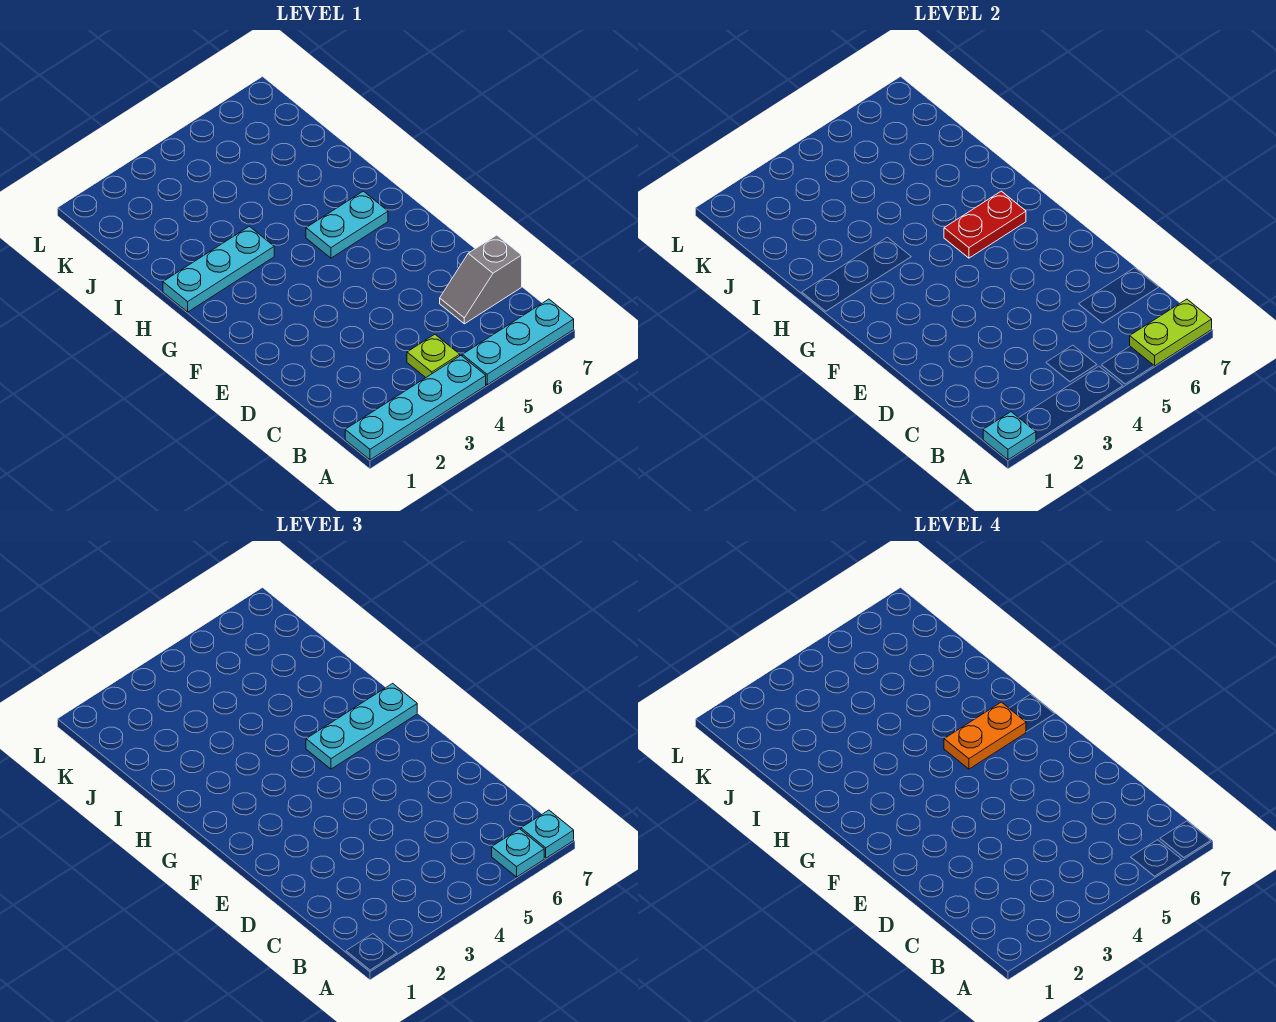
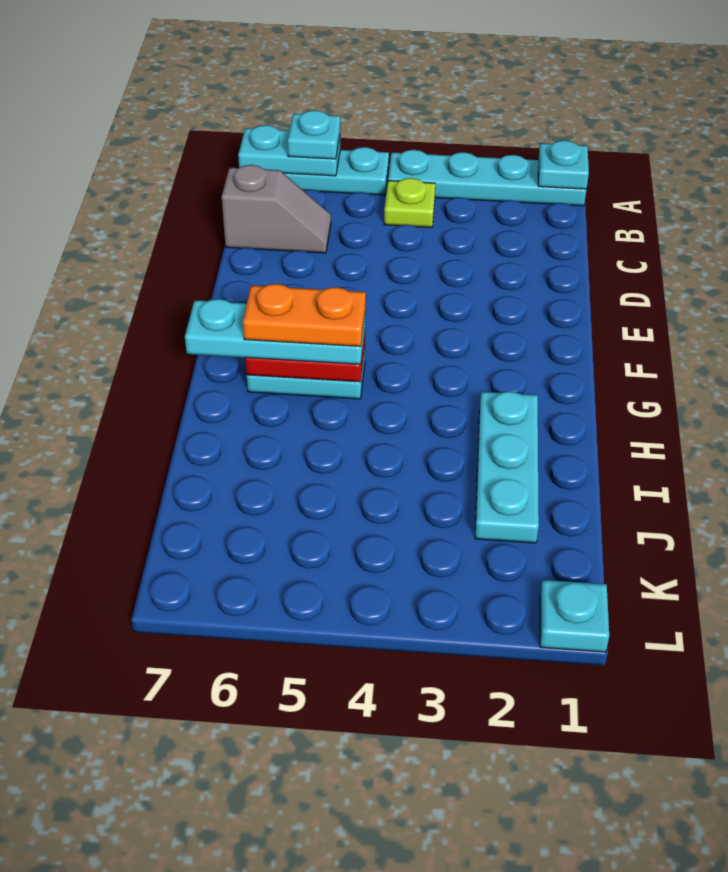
lime plate A6:A7 level 2 -> cyan plate A6:A7 level 2
cyan plate A7 level 3 -> cyan plate L1 level 1
cyan plate H1:H3 level 1 -> cyan plate H2:J2 level 1

